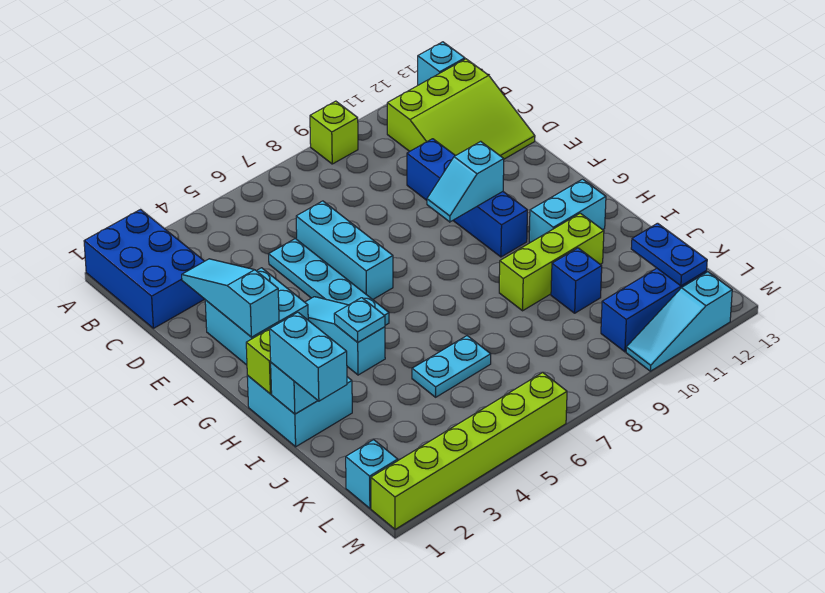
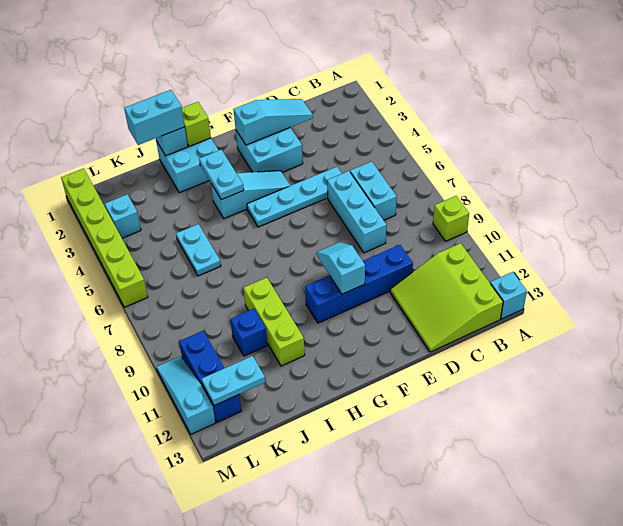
blue brick A1:C2 level 1 -> none
cyan brick D6:F6 level 1 -> cyan brick D6:D8 level 1
cyan plate H4 level 2 -> cyan plate H3:H4 level 2
cyan brick H11:H12 level 1 -> cyan brick C6:C7 level 1
blue plate K12:L12 level 2 -> cyan plate K12:L12 level 2
cyan brick L1 level 1 -> cyan brick L3 level 1

